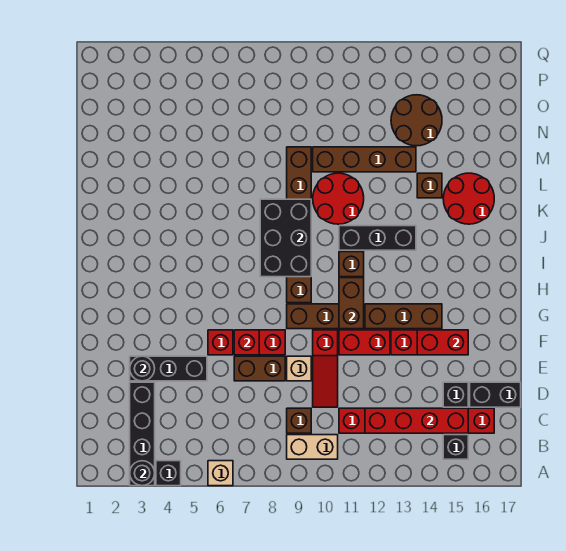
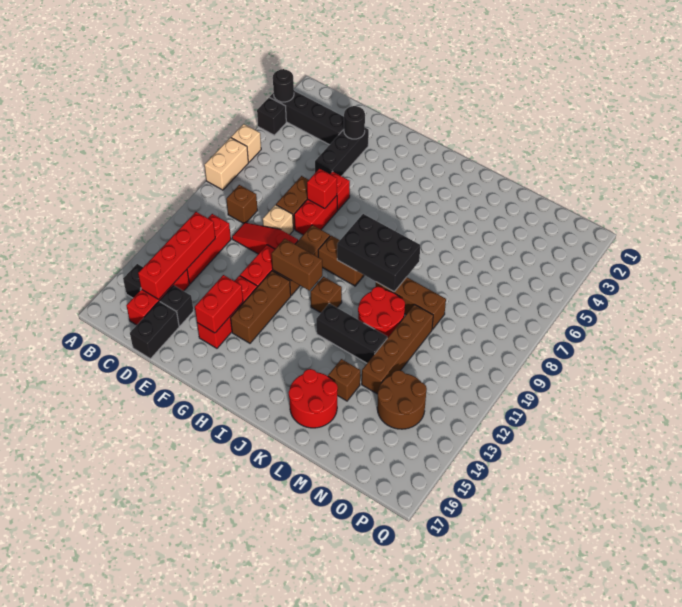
tan brick B9:B10 level 1 -> tan brick A7:A8 level 1
black brick J11:J13 level 1 -> black brick J12:L12 level 1

